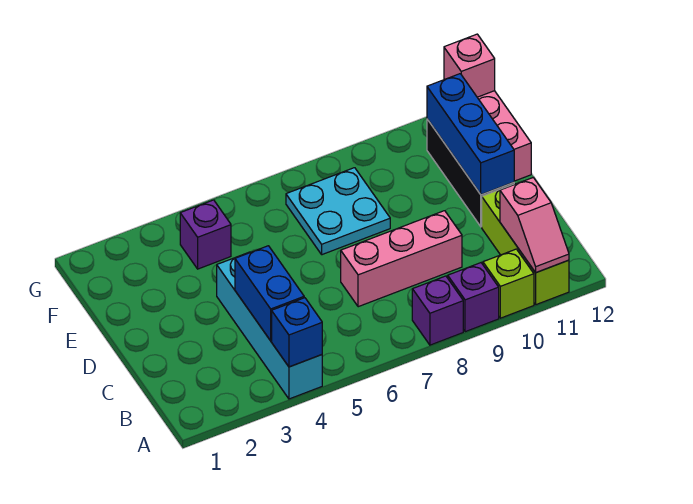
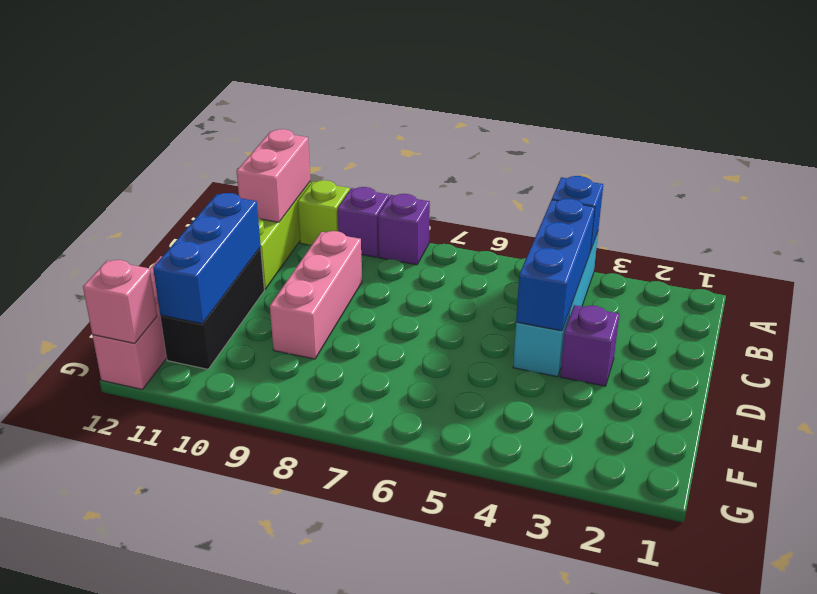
pink slope A11:B11 level 2 top B -> pink brick A11:B11 level 2
blue brick B4:C4 level 2 -> blue brick B4:D4 level 2
pink brick C7:C9 level 1 -> pink brick C9:E9 level 1
cyan plate E7:F8 level 1 -> none
purple brick F4 level 1 -> purple brick D3 level 1

